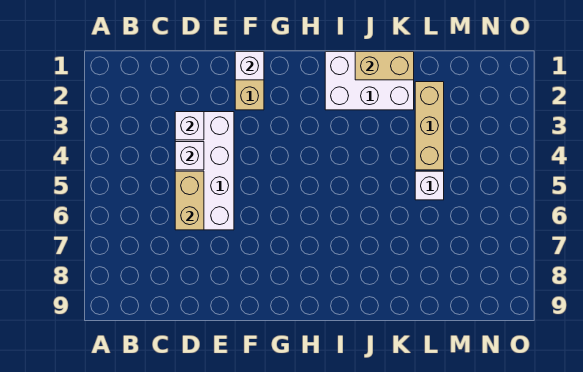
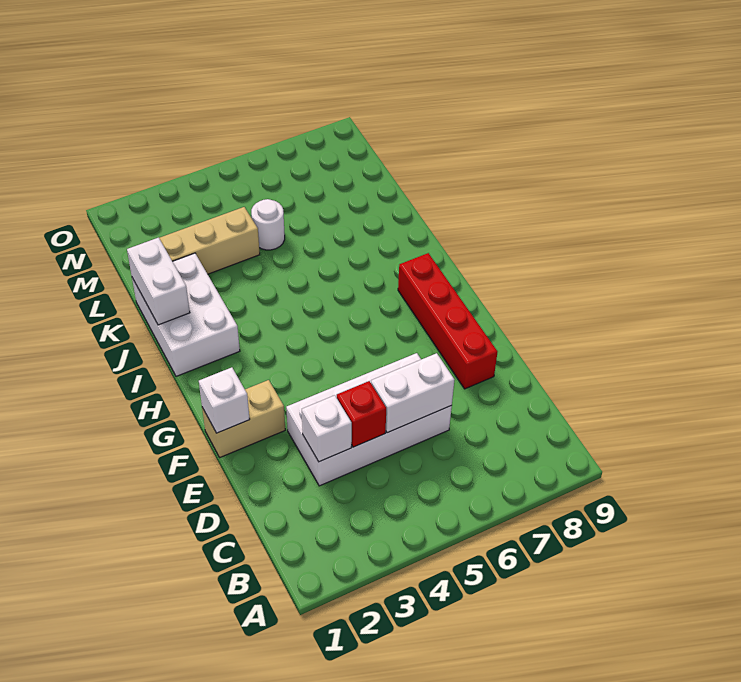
white brick D4 level 2 -> red brick D4 level 2
tan brick D5:D6 level 2 -> white brick D5:D6 level 2
none -> red brick E8:H8 level 1
tan brick J1:K1 level 2 -> white brick J1:K1 level 2
white brick L5 level 1 -> white round brick L5 level 1

